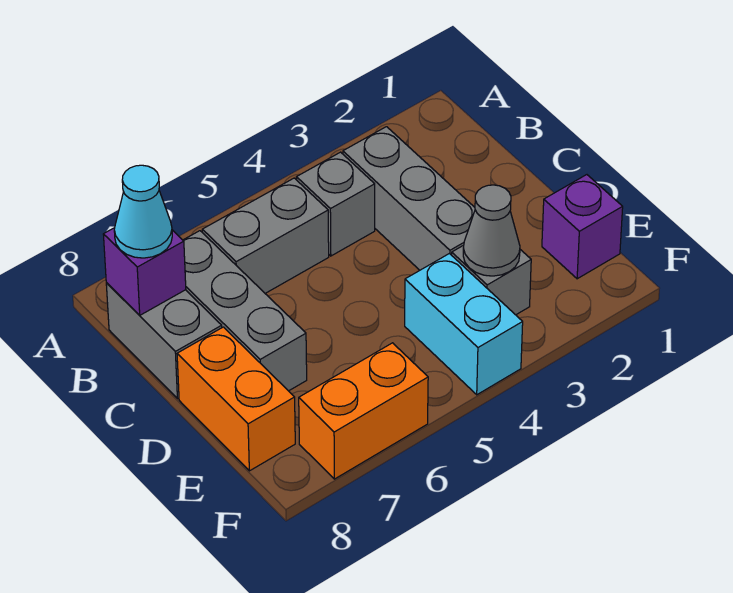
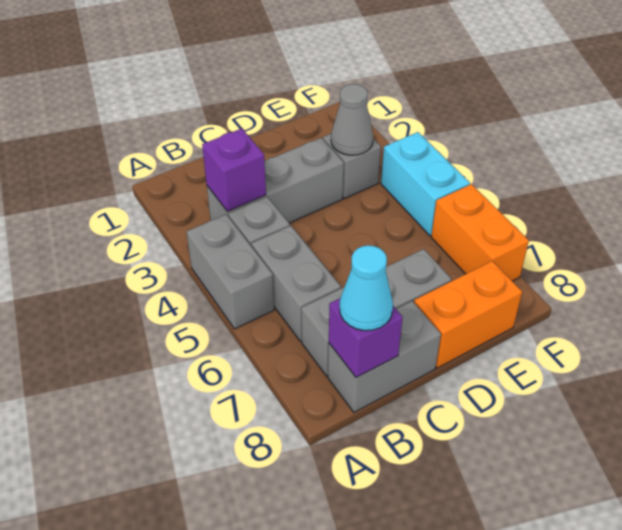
none -> grey brick A4:A5 level 1
purple brick E1 level 1 -> purple brick B3 level 2
cyan brick E4:F4 level 1 -> cyan brick F4:F5 level 1

